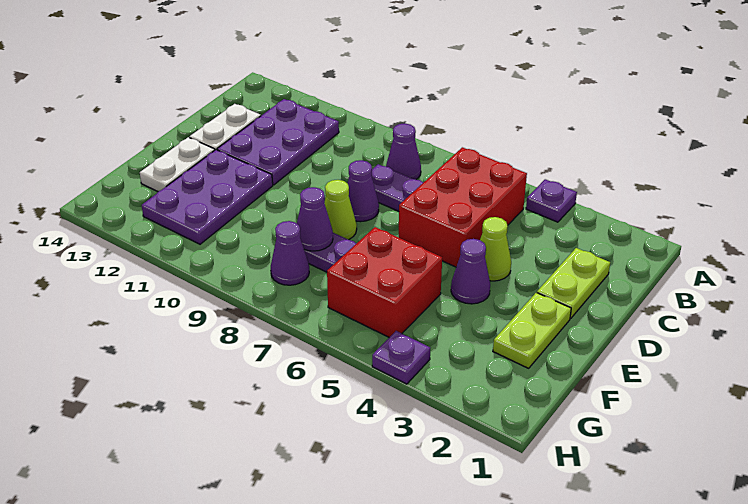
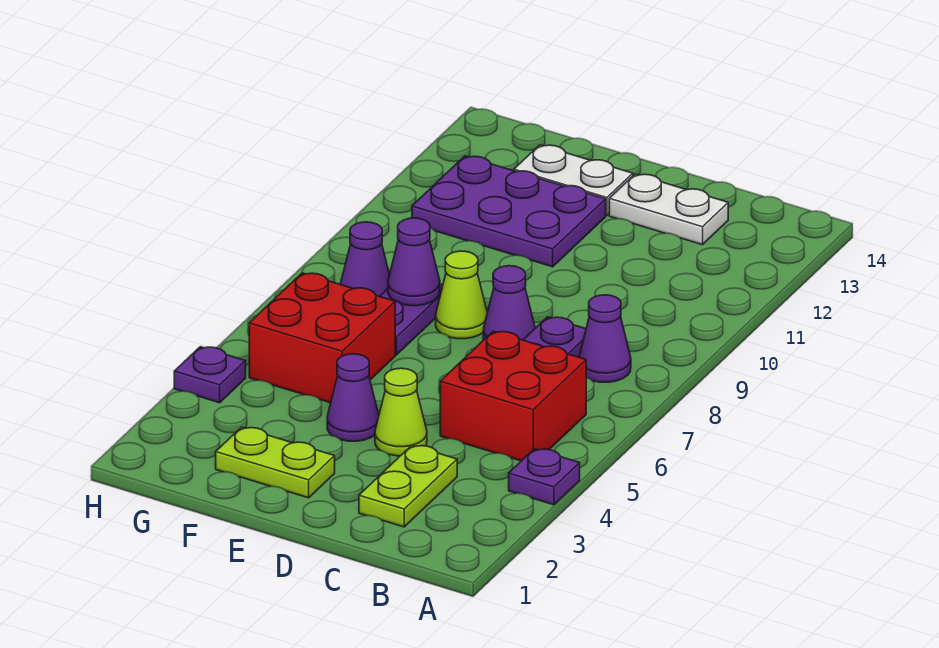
red brick B5:D6 level 1 -> red brick B5:C6 level 1
purple plate B11:D12 level 1 -> none
lime plate C2:D2 level 1 -> lime plate C2:C3 level 1

